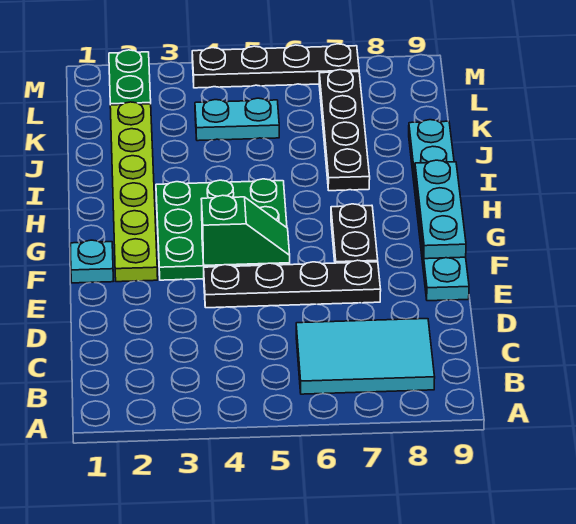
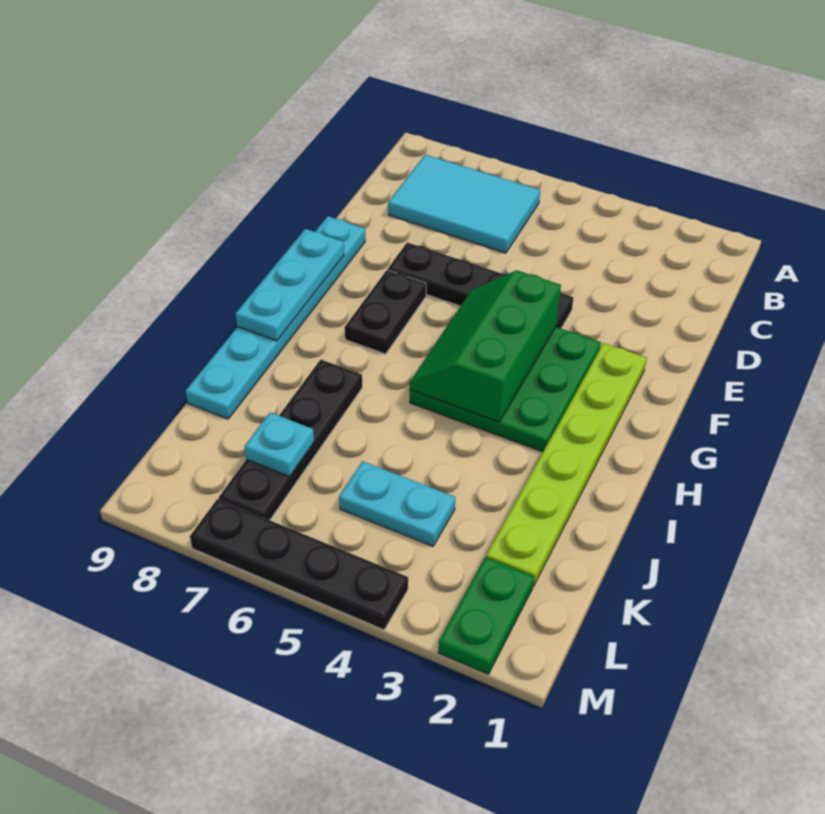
cyan plate F1 level 1 -> cyan plate K7 level 2
green slope F4:F5 level 2 top 4 -> green slope F4:H5 level 2 top 4

